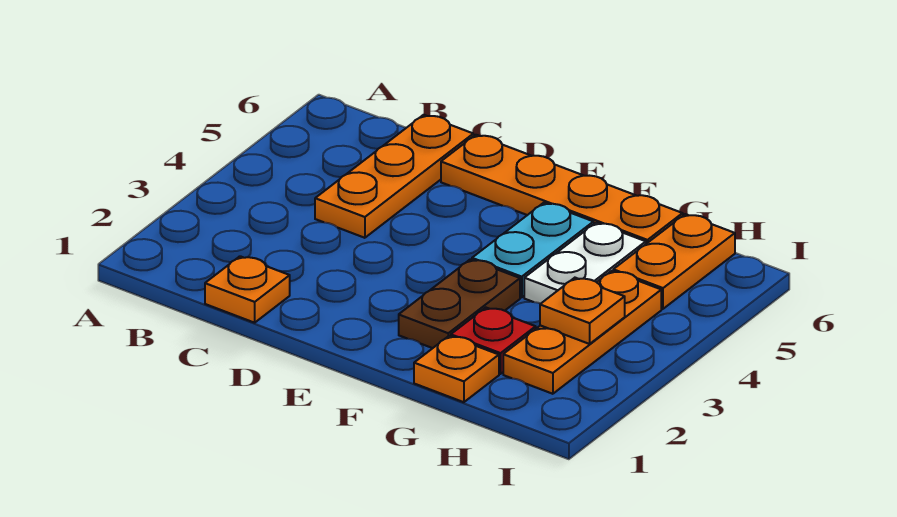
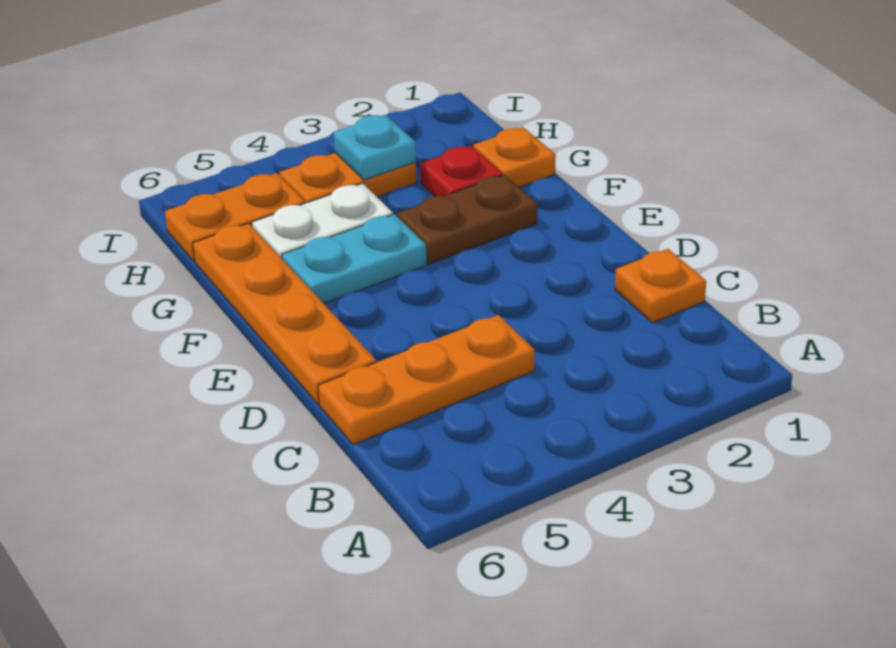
orange plate H2:H4 level 1 -> orange plate H3:H4 level 1
orange plate H3 level 2 -> cyan plate H3 level 2

